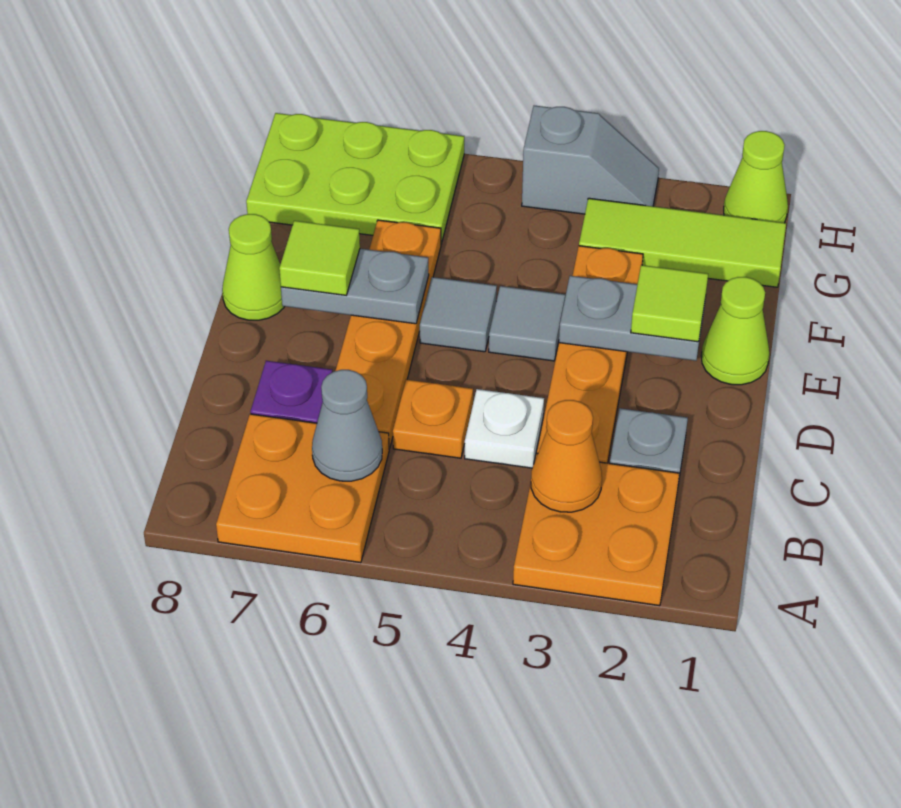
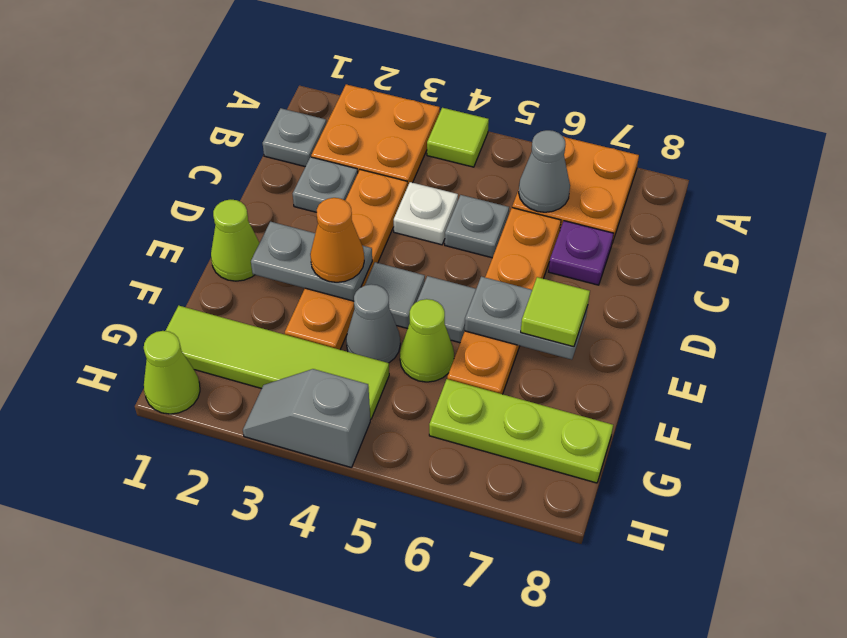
none -> grey plate B1 level 1
orange cone B3 level 2 -> orange cone E3 level 3
orange plate C5 level 1 -> grey plate C5 level 1
lime tile E2 level 3 -> lime tile A4 level 1
lime cone E8 level 1 -> lime cone F5 level 1
none -> grey cone F4 level 1
lime tile G1:G3 level 1 -> lime tile G1:G4 level 1
lime plate G6:H8 level 1 -> lime plate G6:G8 level 1

